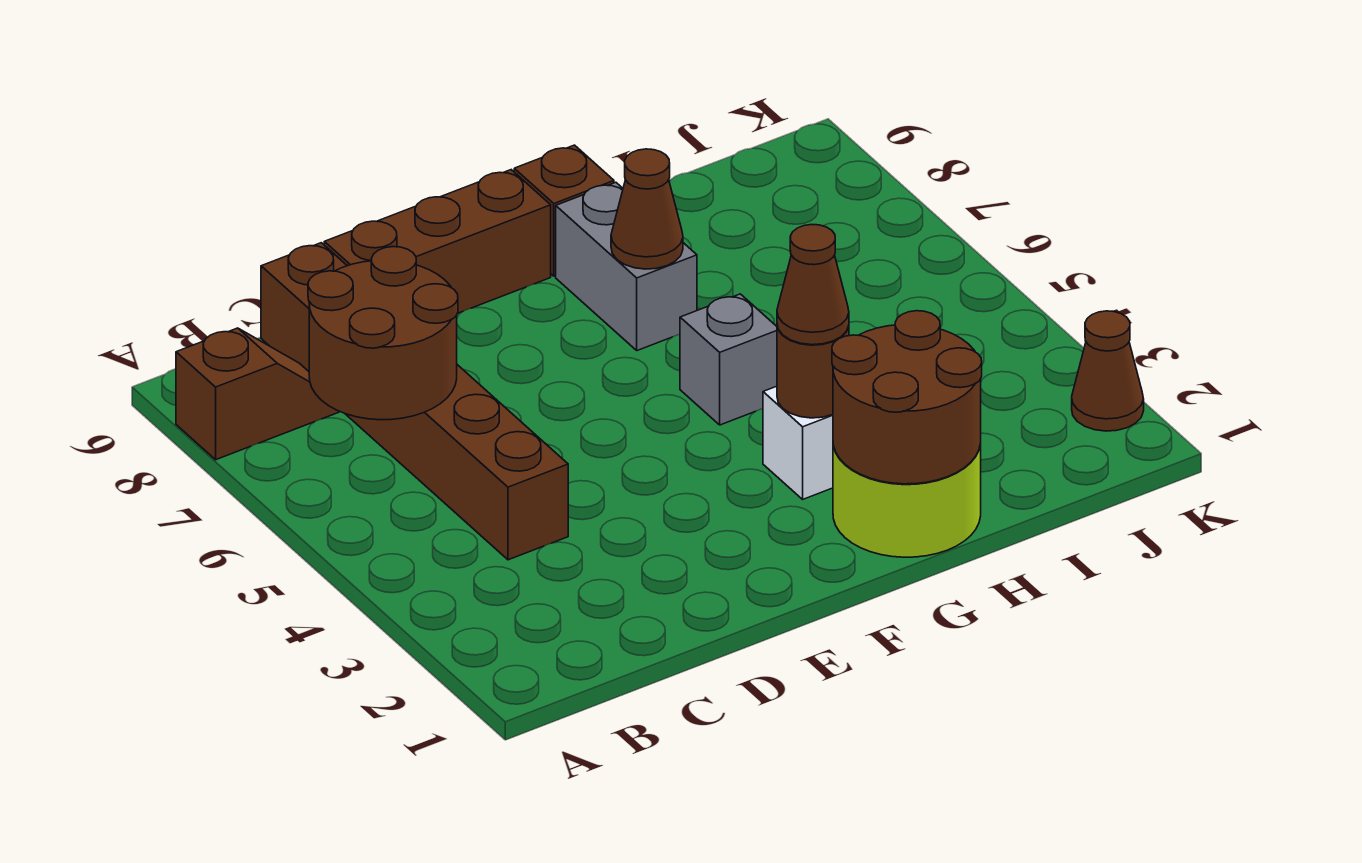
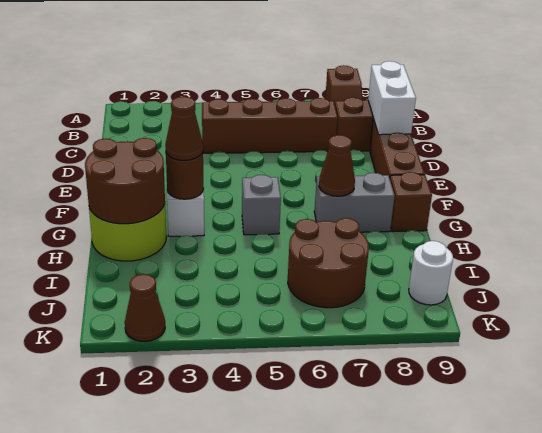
brown round brick B6:C7 level 2 -> brown round brick I6:J7 level 1
none -> white brick C9:D9 level 2
none -> white round brick J9 level 1

